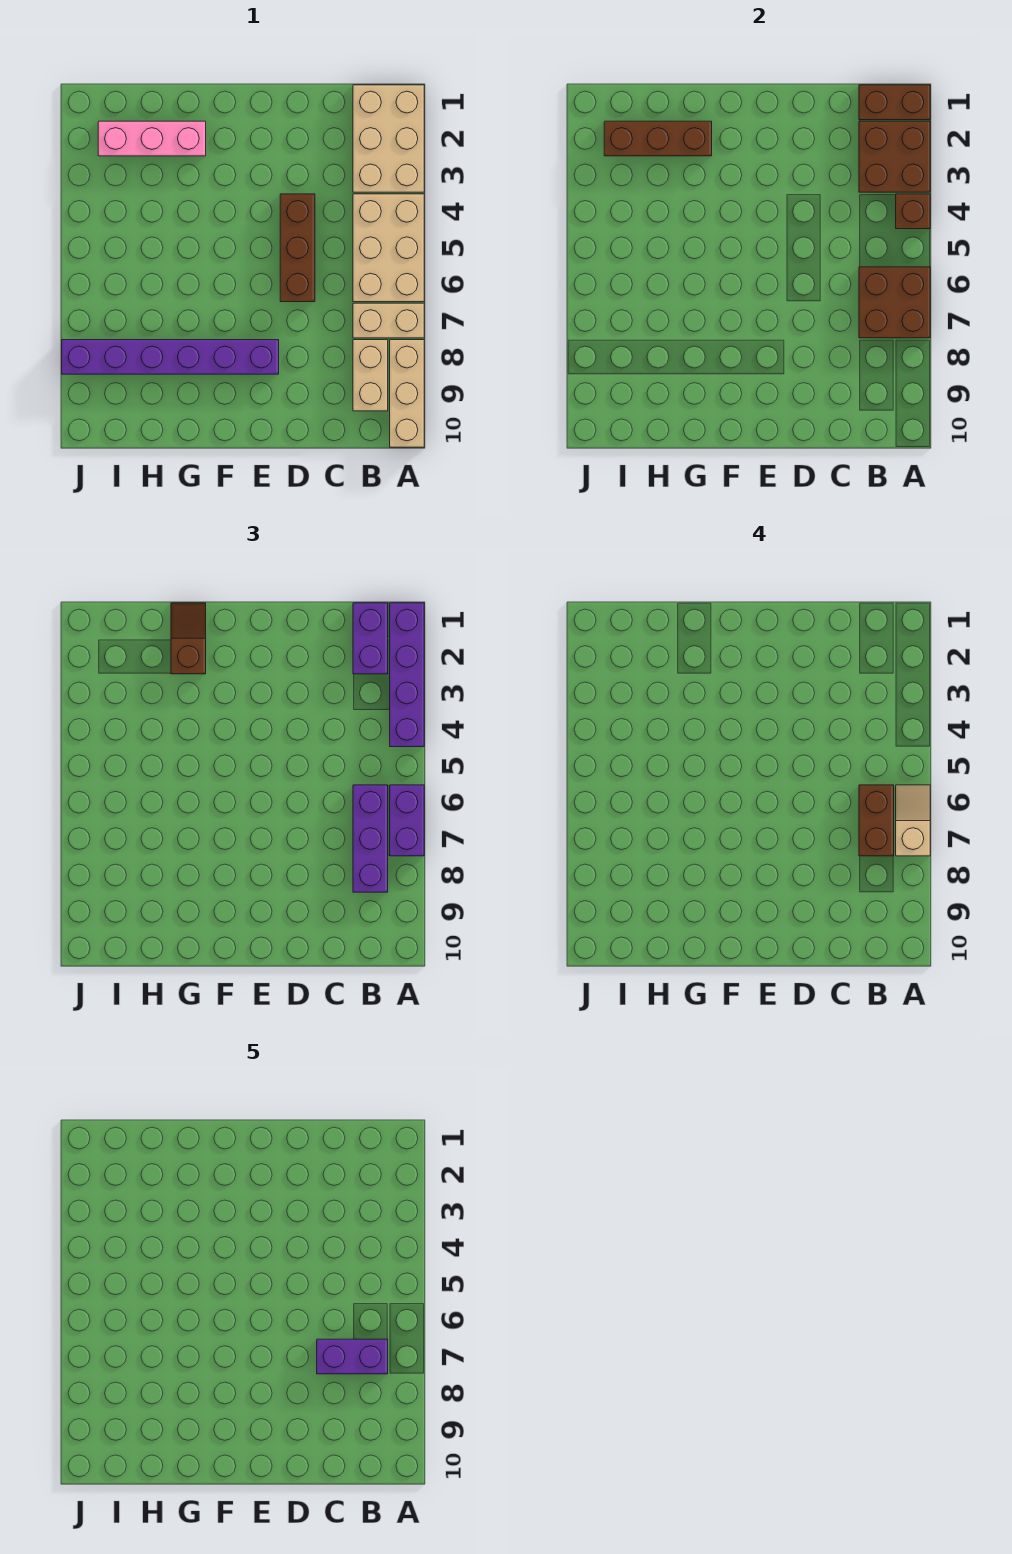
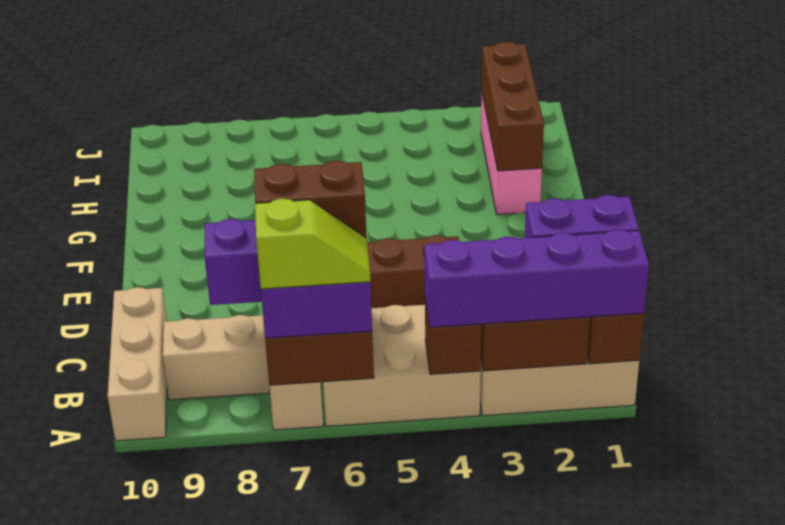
tan slope A6:A7 level 4 top 7 -> lime slope A6:A7 level 4 top 7
tan brick A8:A10 level 1 -> tan brick A10:C10 level 1
purple brick B7:C7 level 5 -> none
purple brick E8:J8 level 1 -> none
brown slope G1:G2 level 3 top 2 -> none

